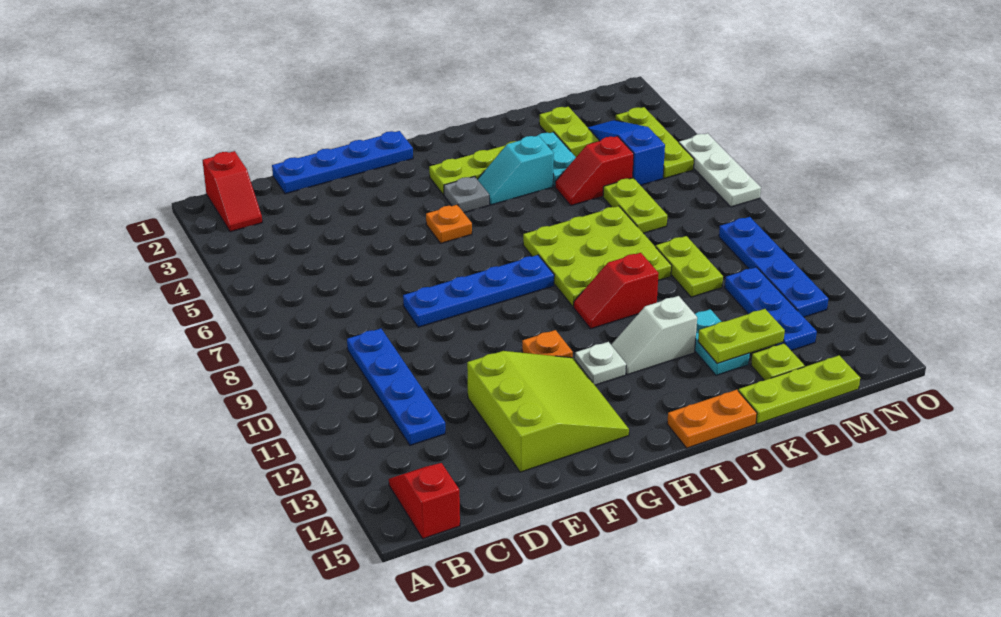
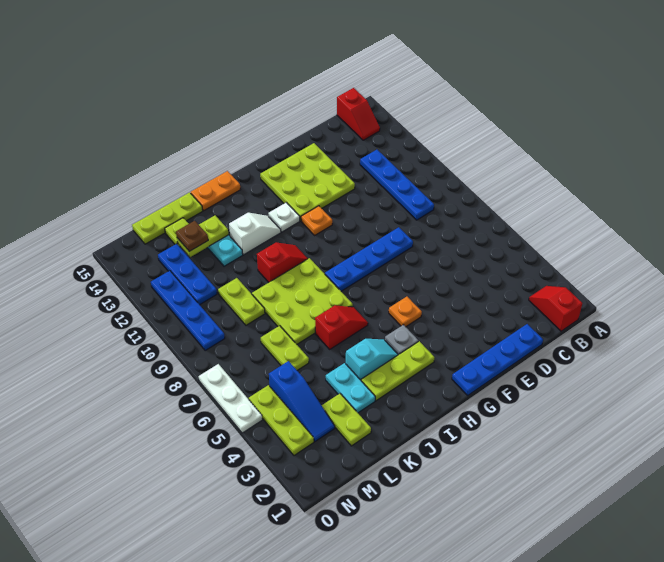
lime slope E12:G14 level 1 top E -> lime plate E12:G14 level 1
red slope K5:L5 level 1 top L -> red slope I6:J6 level 1 top J
none -> brown plate L13 level 3

